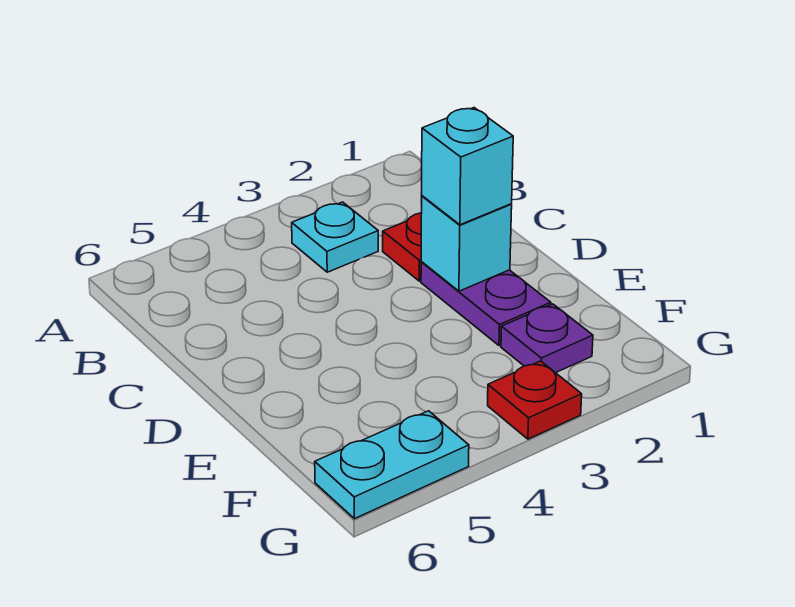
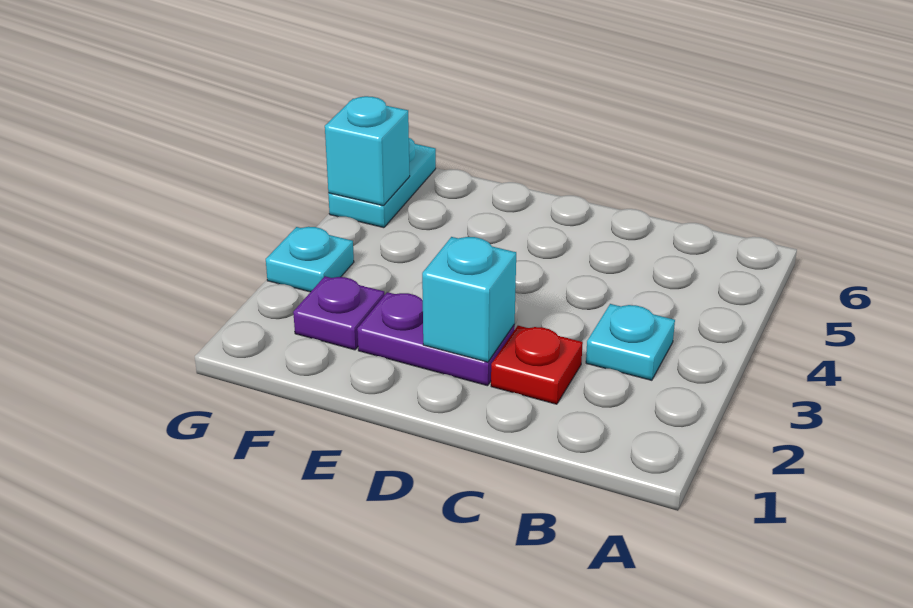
cyan brick D2 level 3 -> cyan brick G5 level 2
red plate G3 level 1 -> cyan plate G3 level 1

